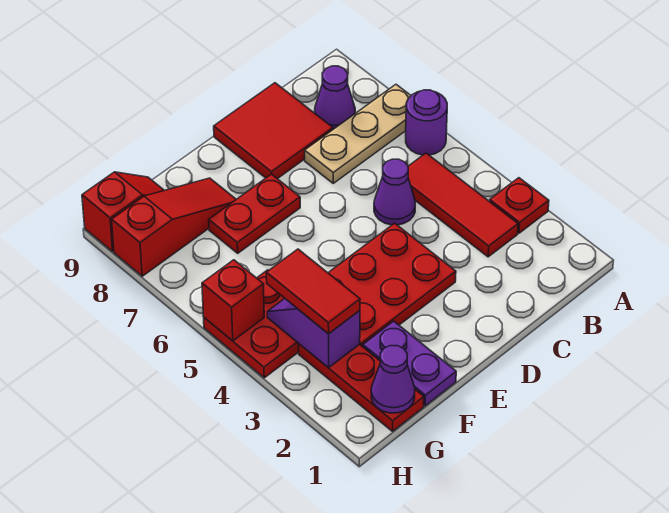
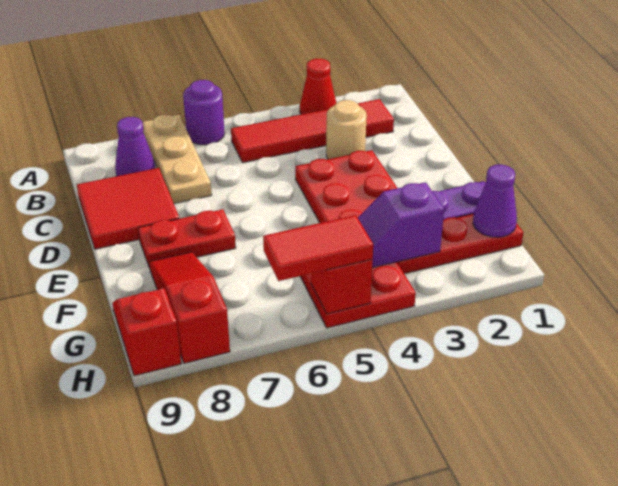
red plate A3 level 1 -> red cone A3 level 1
red tile B3:B5 level 1 -> red tile B2:B5 level 1
none -> tan round brick C3 level 1
purple cone C5 level 1 -> none
red plate E7:F7 level 1 -> red plate E7:E8 level 1
red tile G3:G4 level 3 -> red tile H5:H6 level 3

